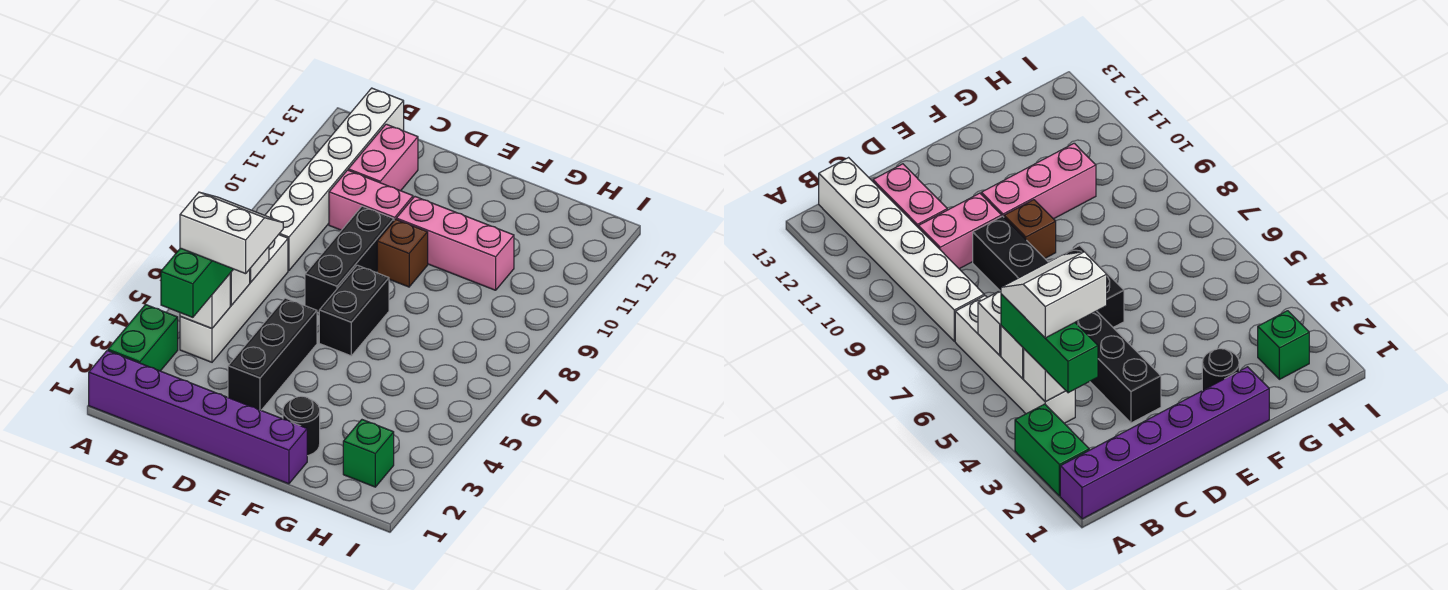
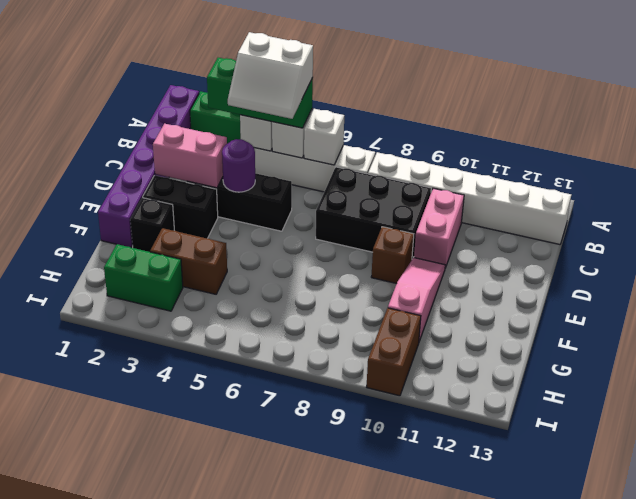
white slope B4:C5 level 4 top 4 -> white slope B4:C5 level 4 top B
pink brick C11:C12 level 1 -> pink brick D2:D3 level 2
none -> purple round brick D4 level 2
black brick D7:D9 level 1 -> black brick C7:D9 level 1
black brick E6:E7 level 1 -> black brick E2:E3 level 1
pink brick E10:G10 level 1 -> pink slope E10:G10 level 1 top G
black round brick F2 level 1 -> black brick F2 level 1
none -> brown brick G3:G4 level 1
green brick H2 level 1 -> green brick H2:H3 level 1
none -> brown brick H10:I10 level 1

